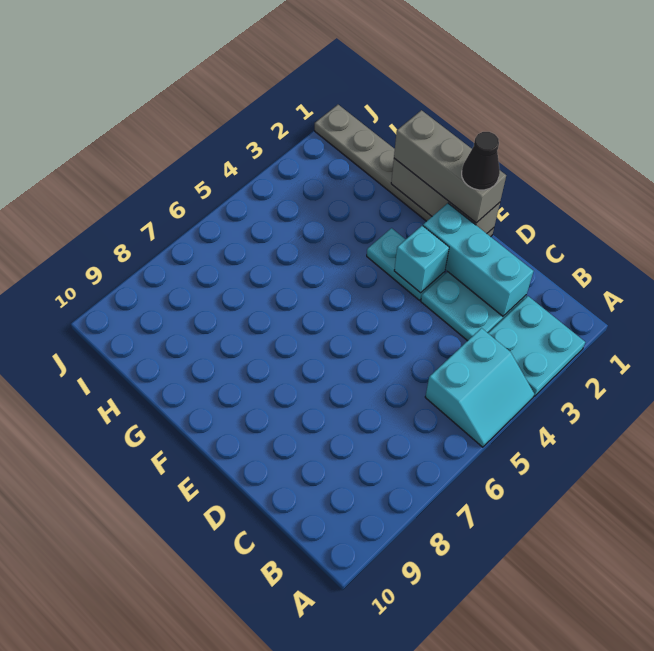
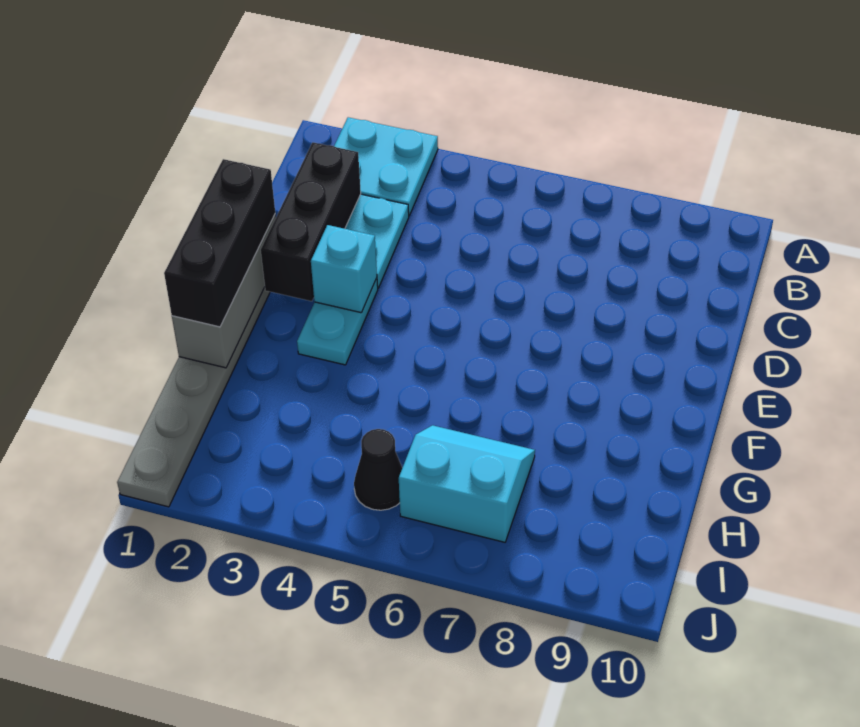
cyan slope A4:B5 level 1 top B -> cyan slope H6:I7 level 1 top I
cyan brick C2:E2 level 2 -> black brick C2:E2 level 2
grey brick E1:G1 level 3 -> black brick E1:G1 level 3
black cone E1 level 4 -> black cone I5 level 1

